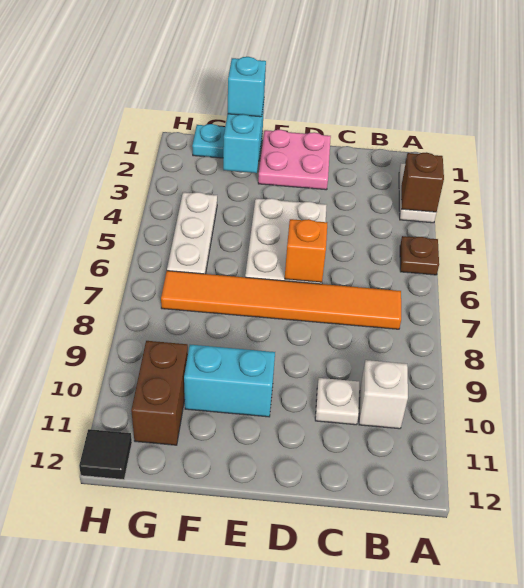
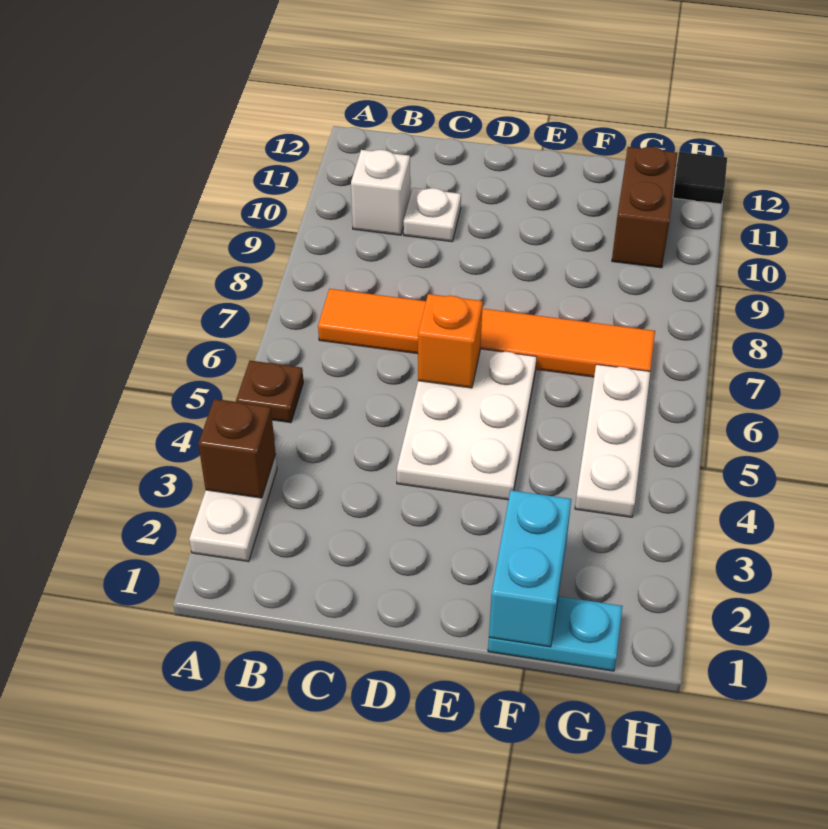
pink plate D1:E2 level 1 -> none
cyan brick E10:F10 level 1 -> none
cyan brick F1 level 3 -> none

